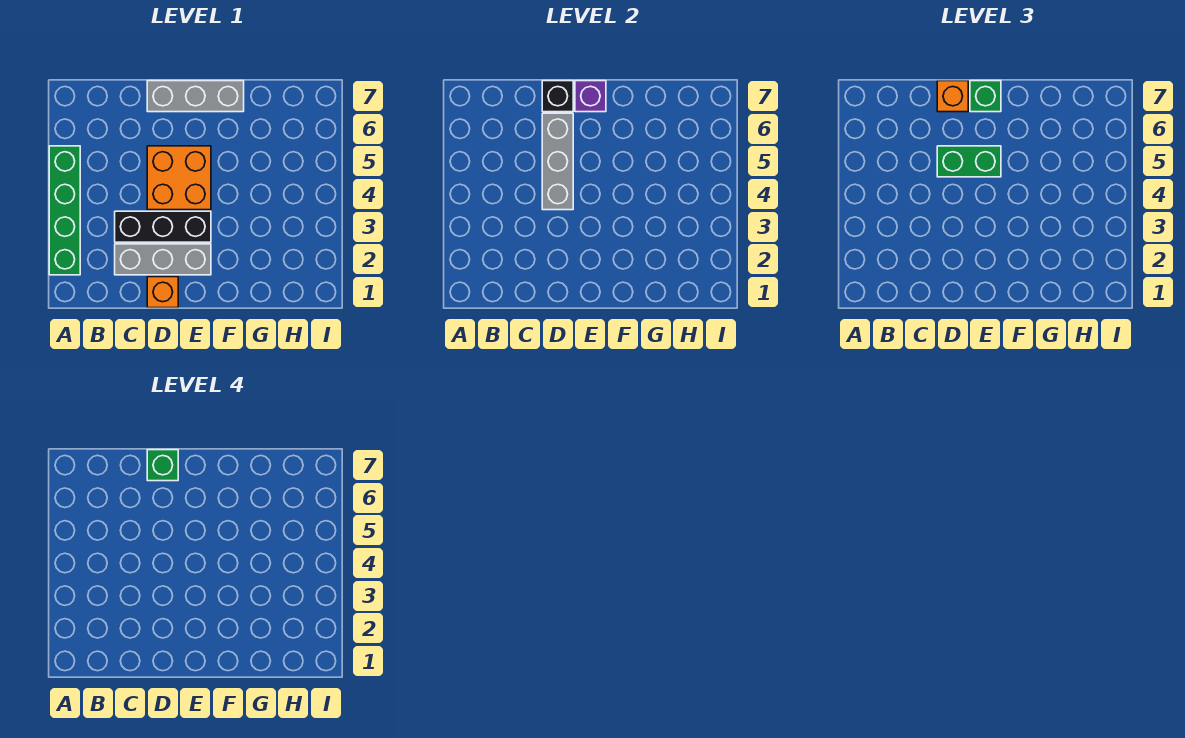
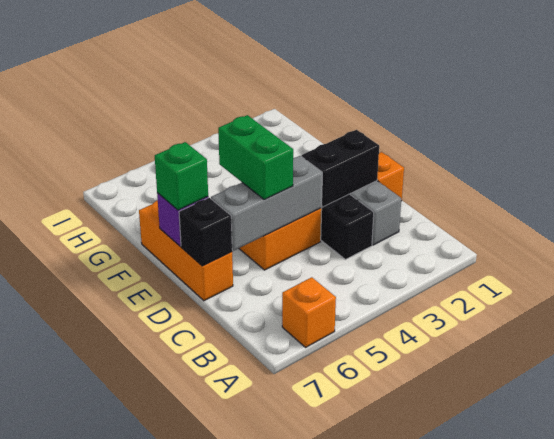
green brick A2:A5 level 1 -> none
none -> black brick D2:D3 level 2
grey brick D7:F7 level 1 -> orange brick D7:F7 level 1
orange brick D7 level 3 -> orange brick A6 level 1
green brick D7 level 4 -> none

